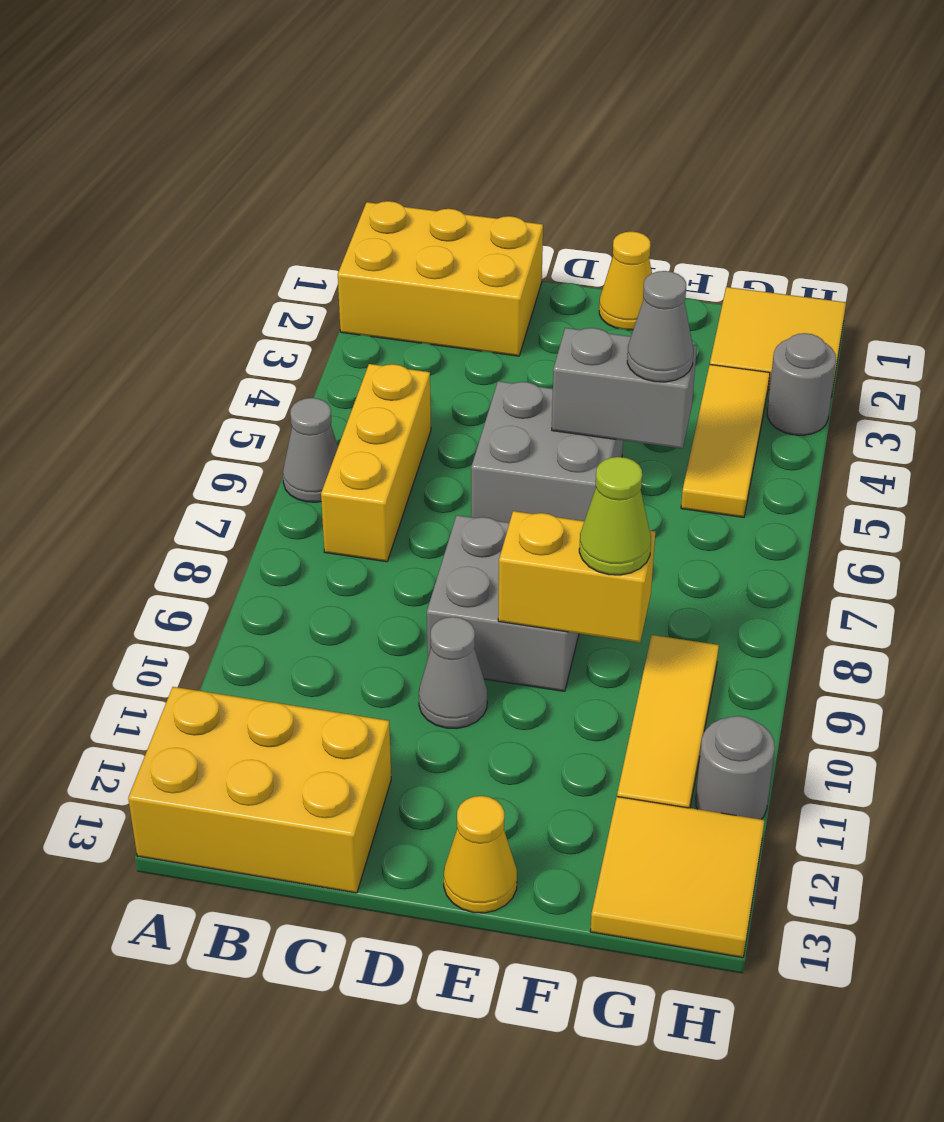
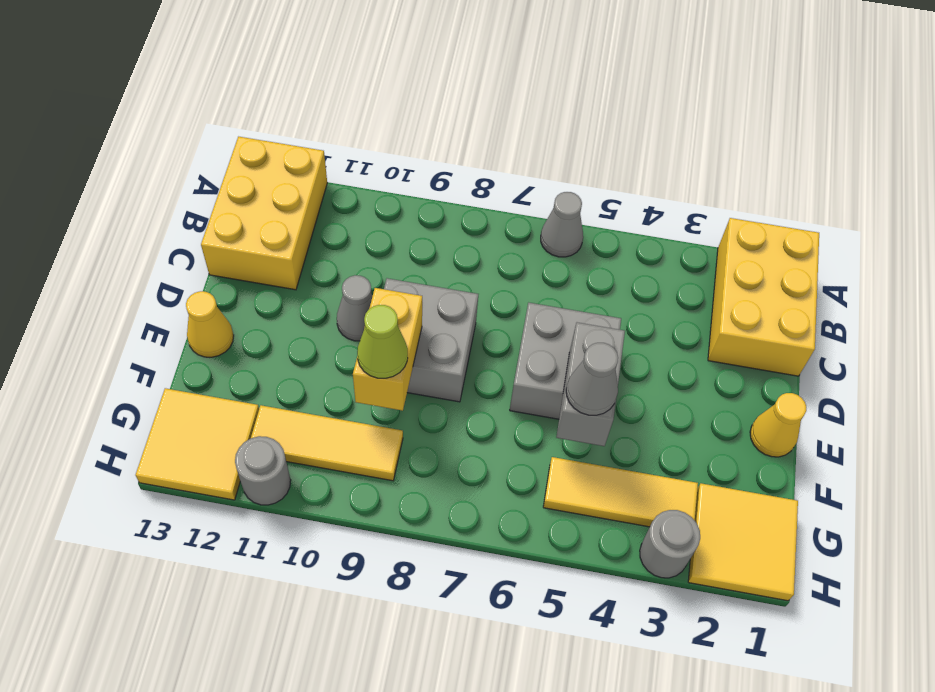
yellow brick B5:B7 level 1 -> none

